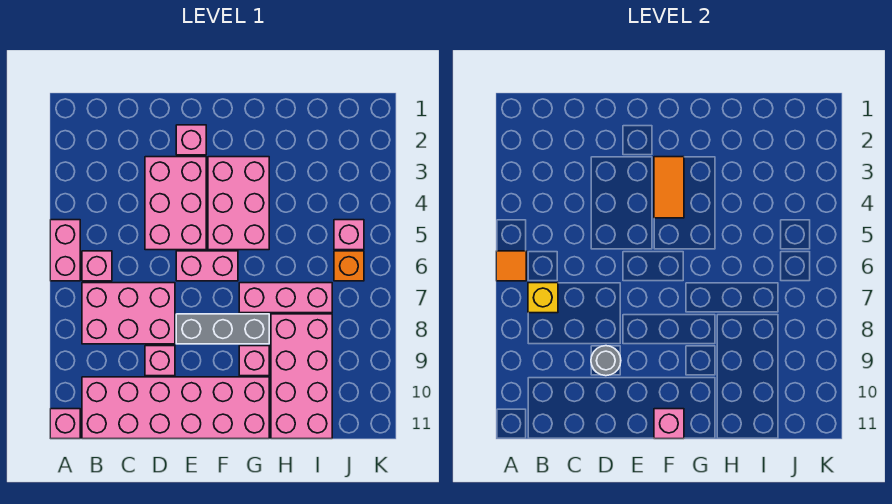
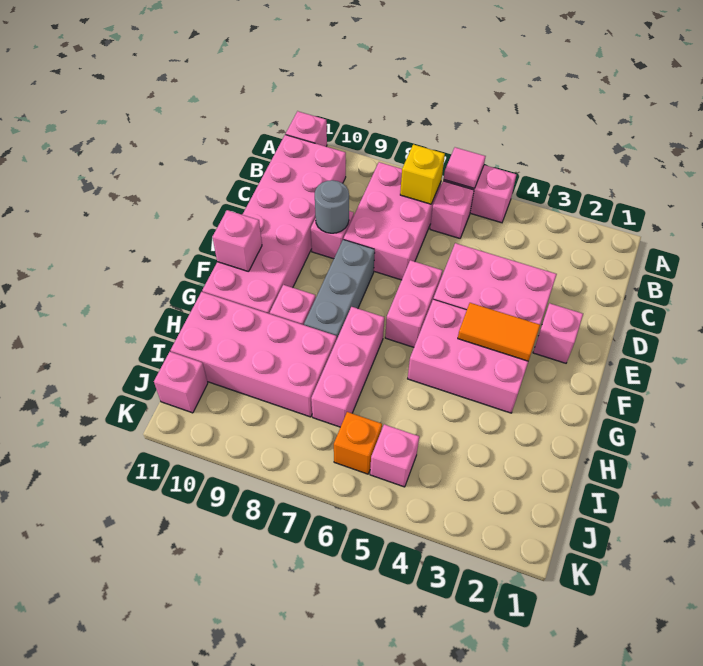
orange tile A6 level 2 -> pink tile A6 level 2
none -> pink brick J11 level 1

